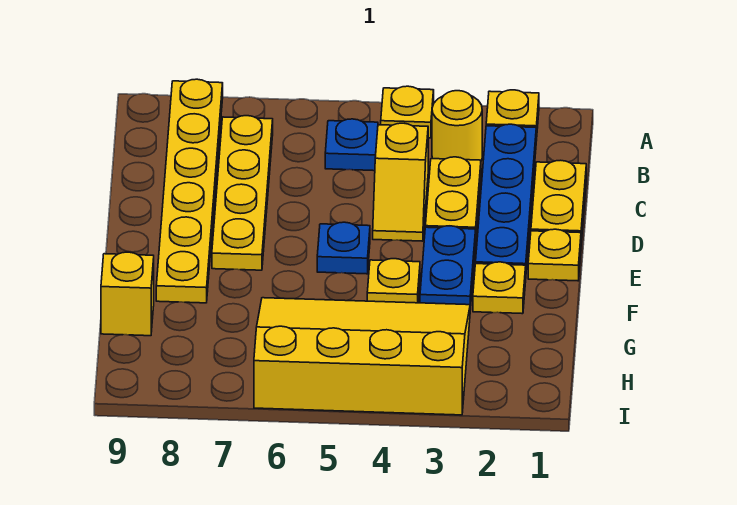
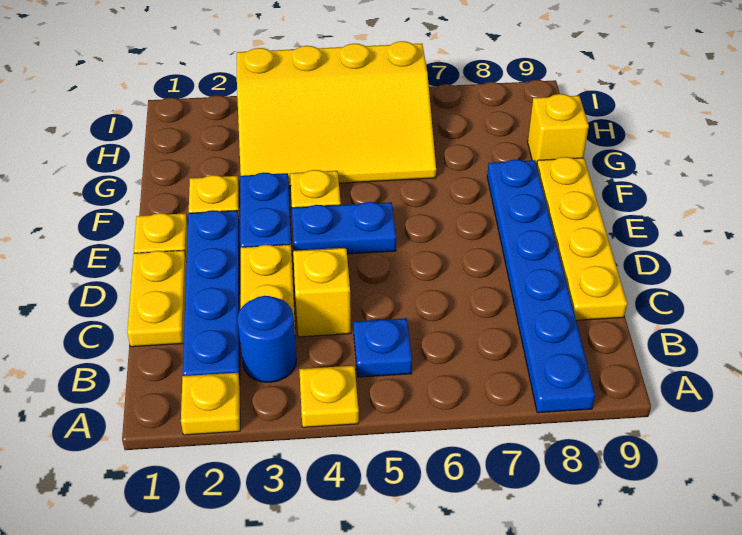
yellow plate A8:F8 level 1 -> blue plate A8:F8 level 1
yellow round brick B3 level 1 -> blue round brick B3 level 1
yellow plate B7:E7 level 1 -> yellow plate C9:F9 level 1
blue plate E5 level 1 -> blue plate E4:E5 level 1

